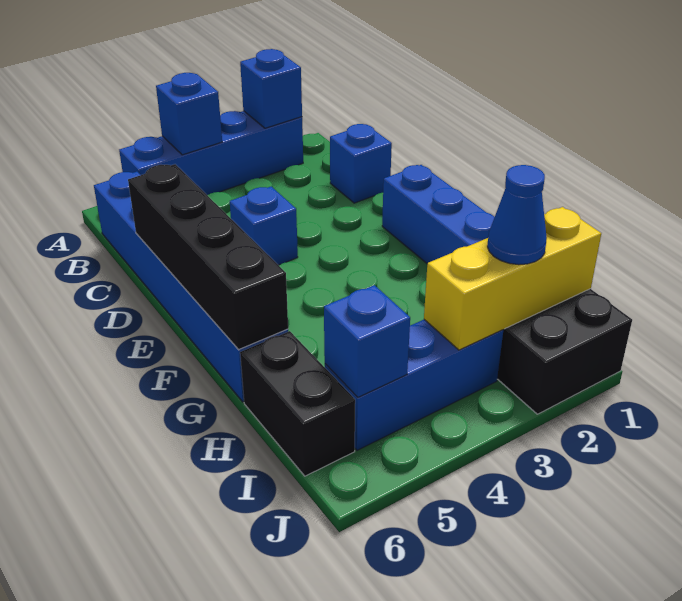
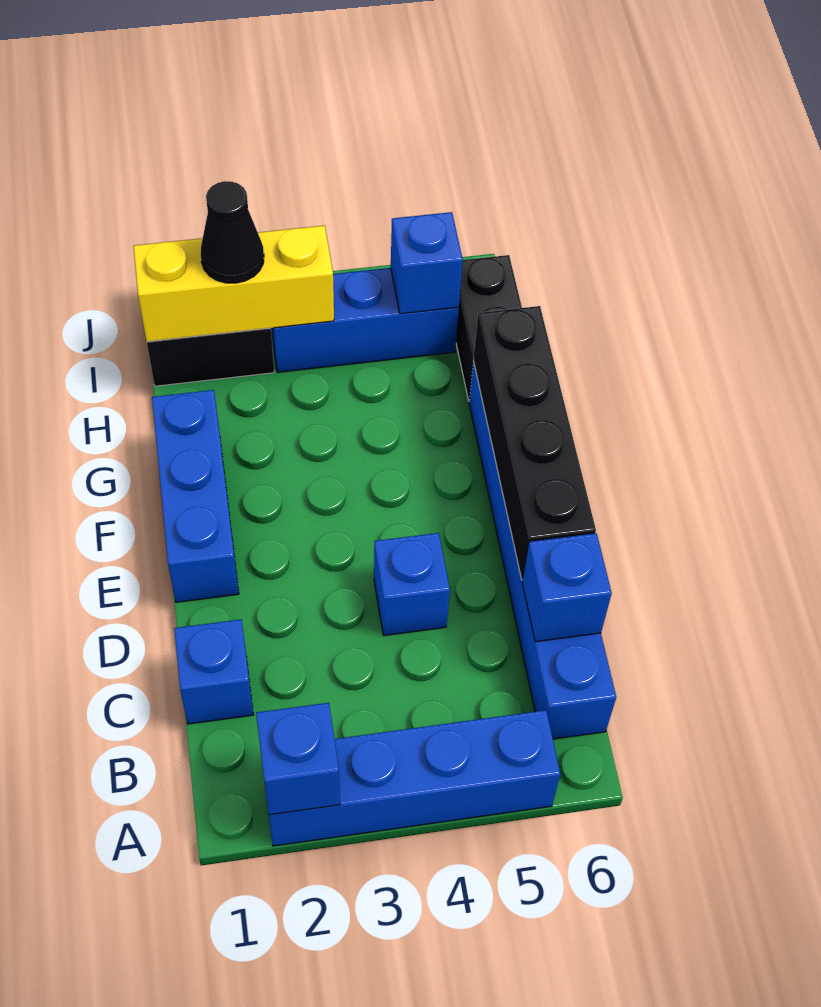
blue brick A4 level 2 -> blue brick C6 level 2
blue cone I2 level 3 -> black cone I2 level 3

